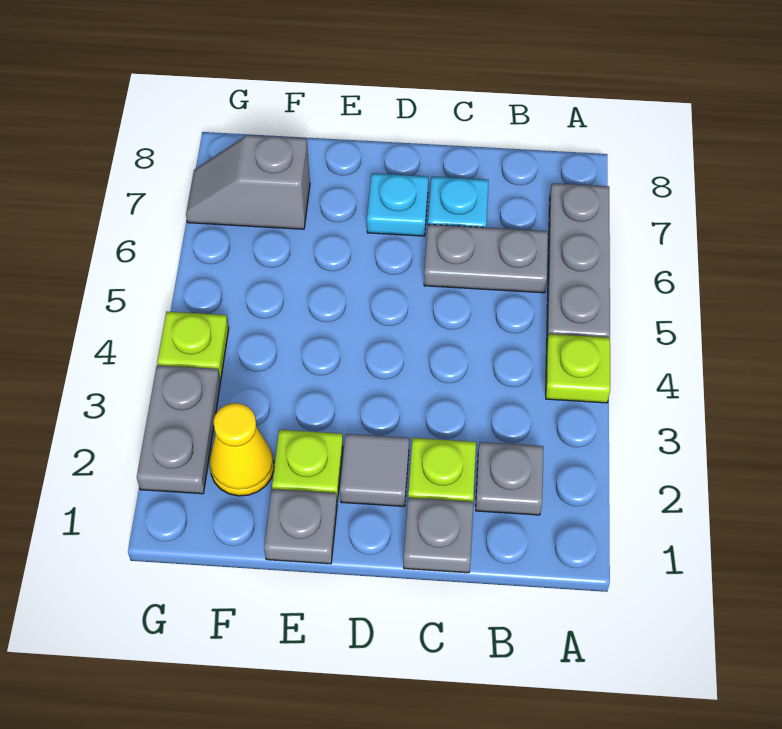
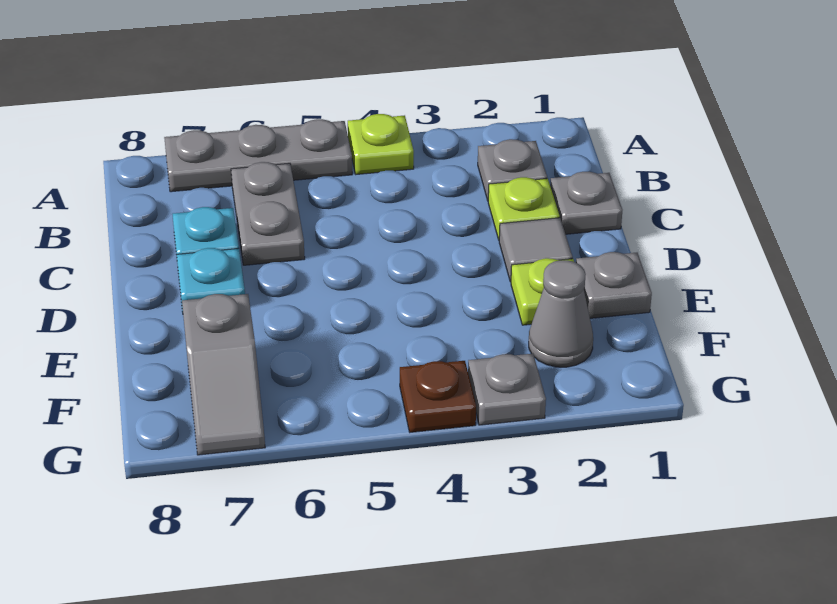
yellow cone F2 level 1 -> grey cone F2 level 1
grey plate G2:G3 level 1 -> grey plate G3 level 1
lime plate G4 level 1 -> brown plate G4 level 1

